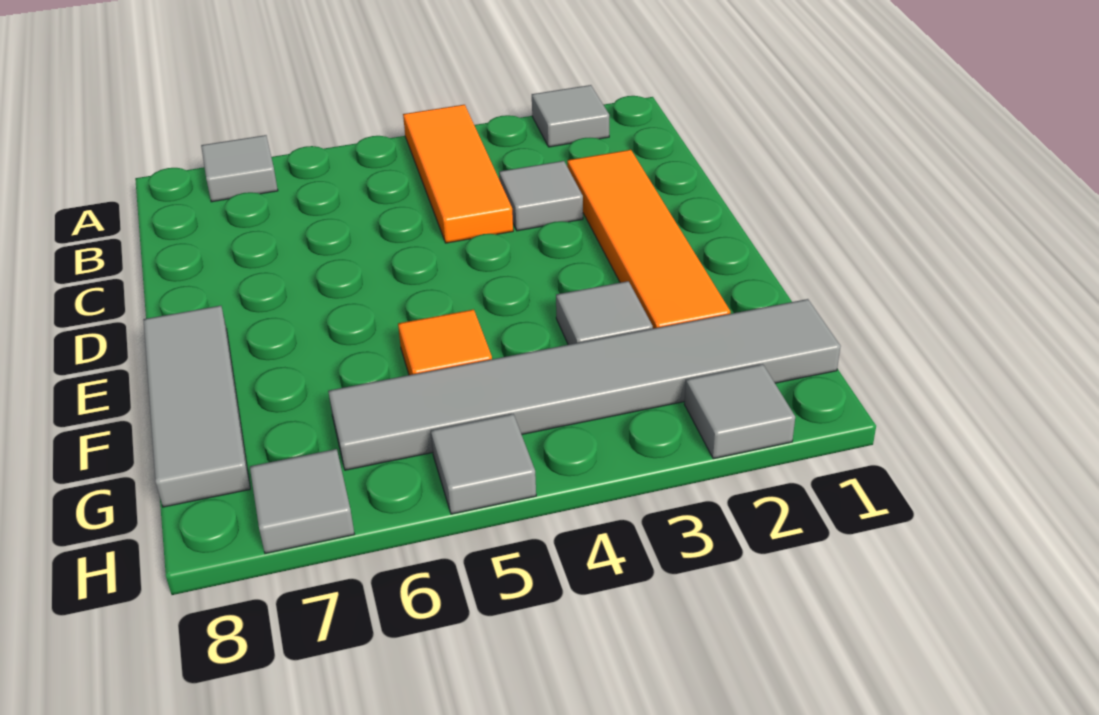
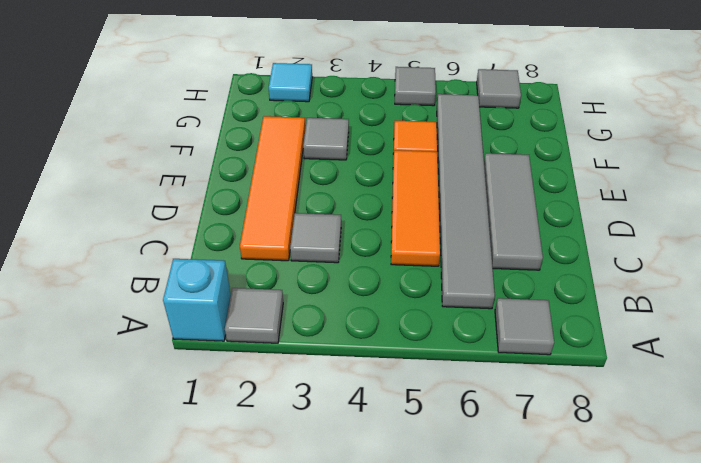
none -> cyan brick A1 level 1
orange tile A4:C4 level 1 -> orange tile C5:E5 level 1
grey tile E8:G8 level 1 -> grey tile C7:E7 level 1
grey tile G1:G6 level 1 -> grey tile B6:G6 level 1
grey tile H2 level 1 -> cyan tile H2 level 1

